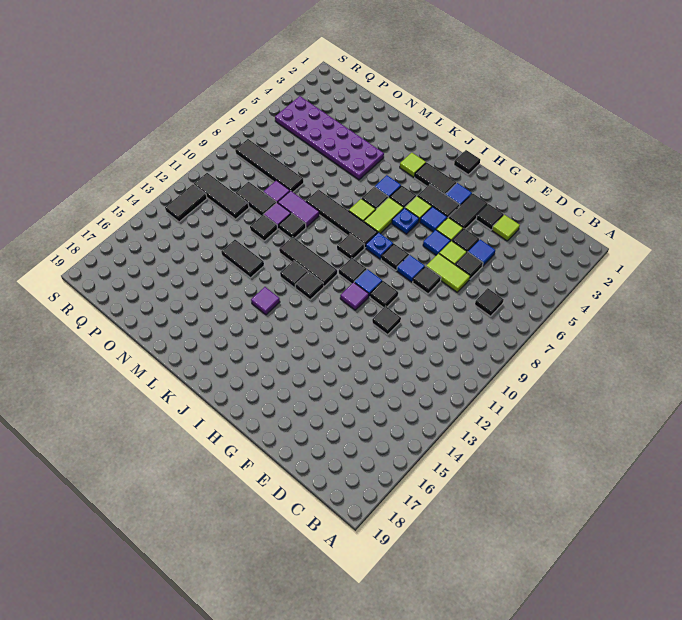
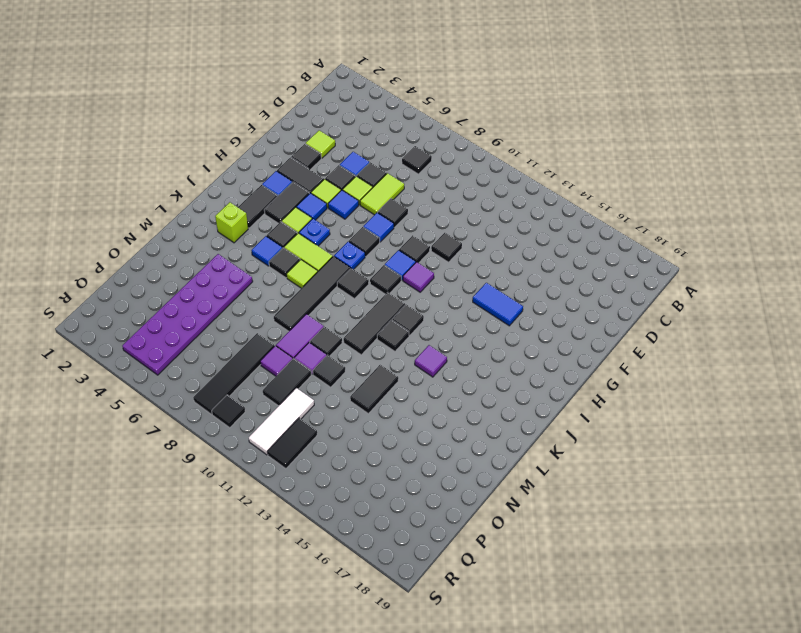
none -> blue tile G14:G15 level 1
black tile I1 level 1 -> black tile R9 level 1
lime tile K3 level 1 -> lime brick K3 level 1
black tile P11:R11 level 1 -> white tile P11:R11 level 1
black tile R12:R13 level 1 -> black tile Q12:R12 level 1

